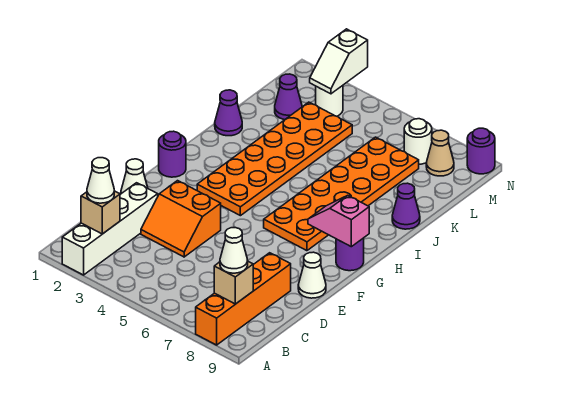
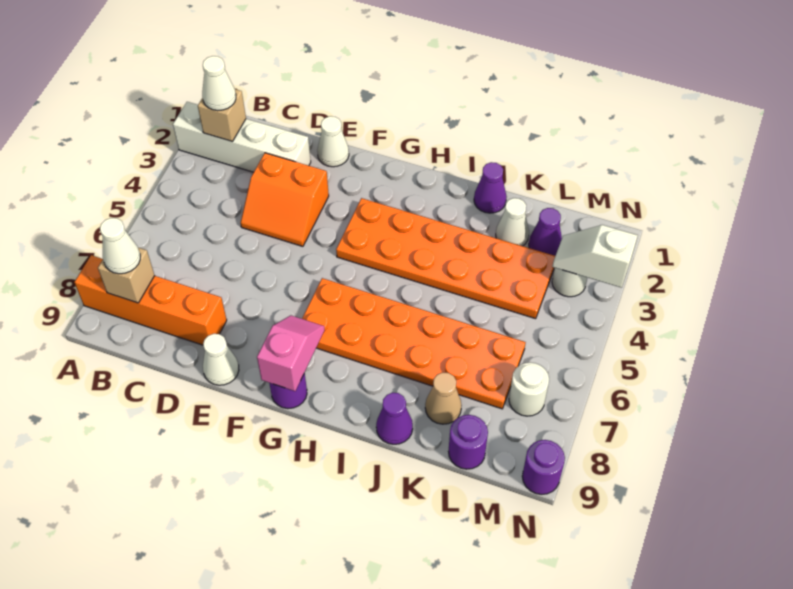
orange slope D3:E4 level 1 top E -> orange slope D3:E4 level 1 top 3
purple round brick G1 level 1 -> purple round brick L9 level 1
none -> white cone K2 level 1
tan cone M8 level 1 -> tan cone K8 level 1

